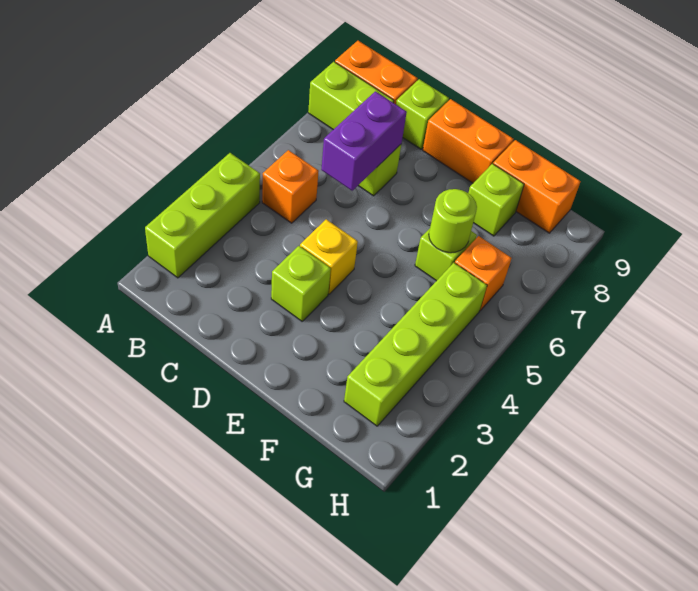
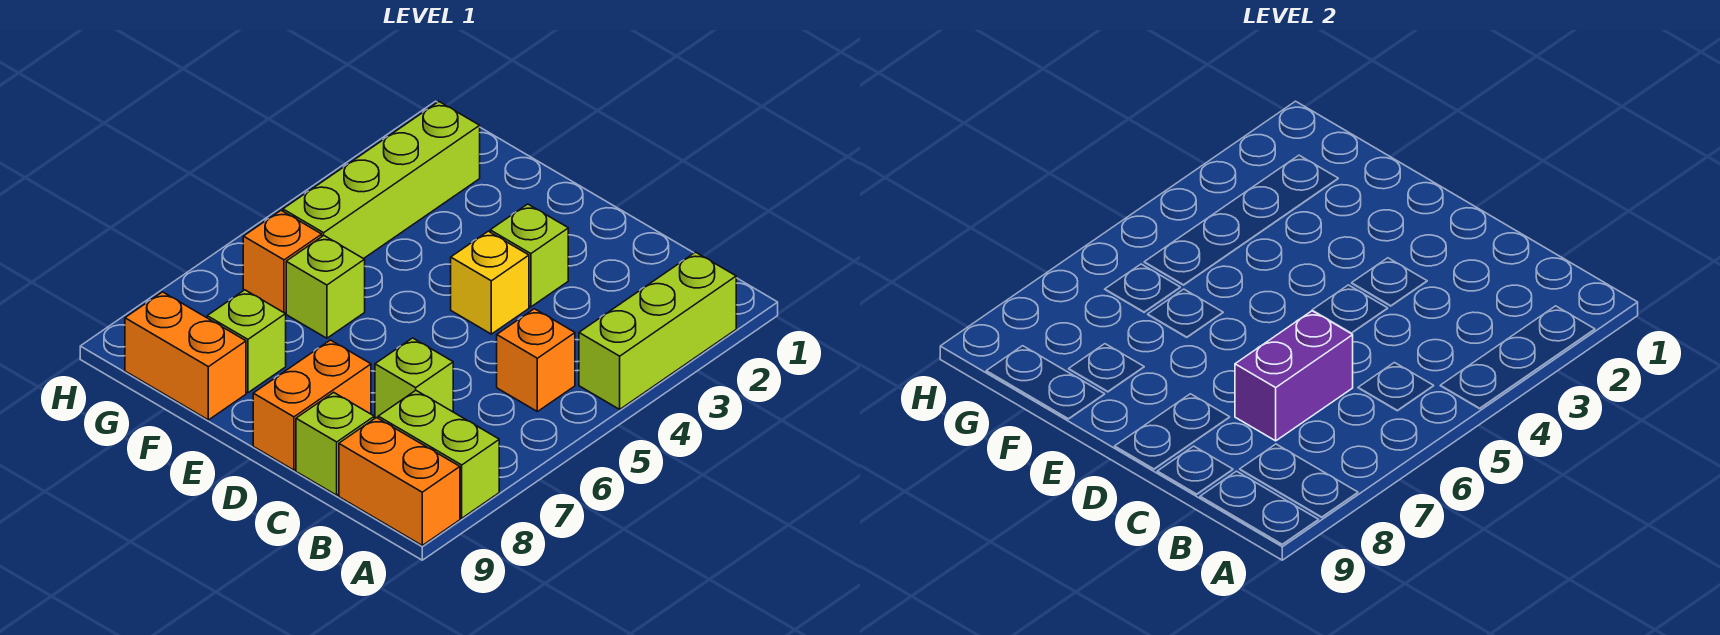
orange brick D9:E9 level 1 -> orange brick D8:D9 level 1
lime round brick F6 level 2 -> none

